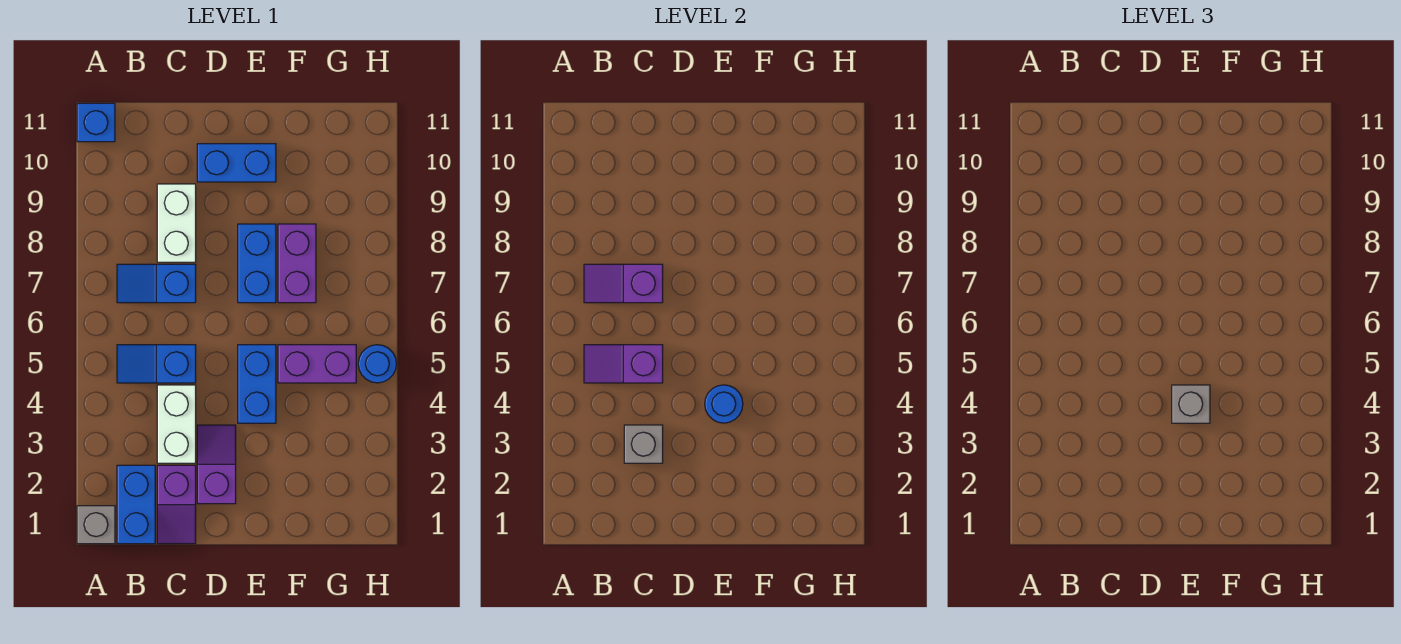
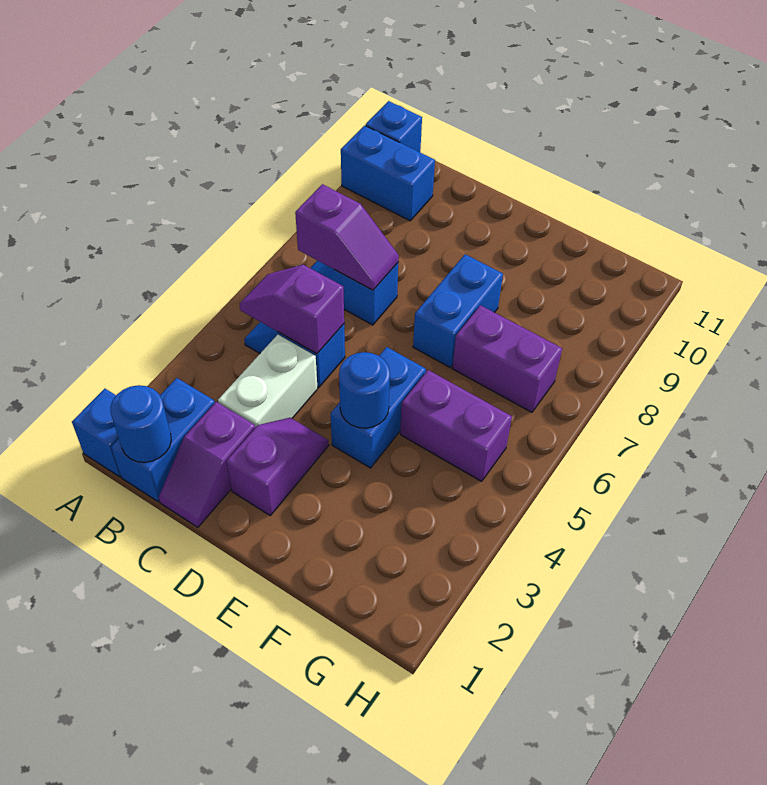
grey brick A1 level 1 -> blue brick A1 level 1
purple slope B7:C7 level 2 top C -> purple slope B7:C7 level 2 top B
grey brick C3 level 2 -> none
white brick C8:C9 level 1 -> none
blue brick D10:E10 level 1 -> blue brick A10:B10 level 1
grey brick E4 level 3 -> none
purple brick F7:F8 level 1 -> purple brick F7:G7 level 1
blue round brick H5 level 1 -> blue round brick B1 level 2

